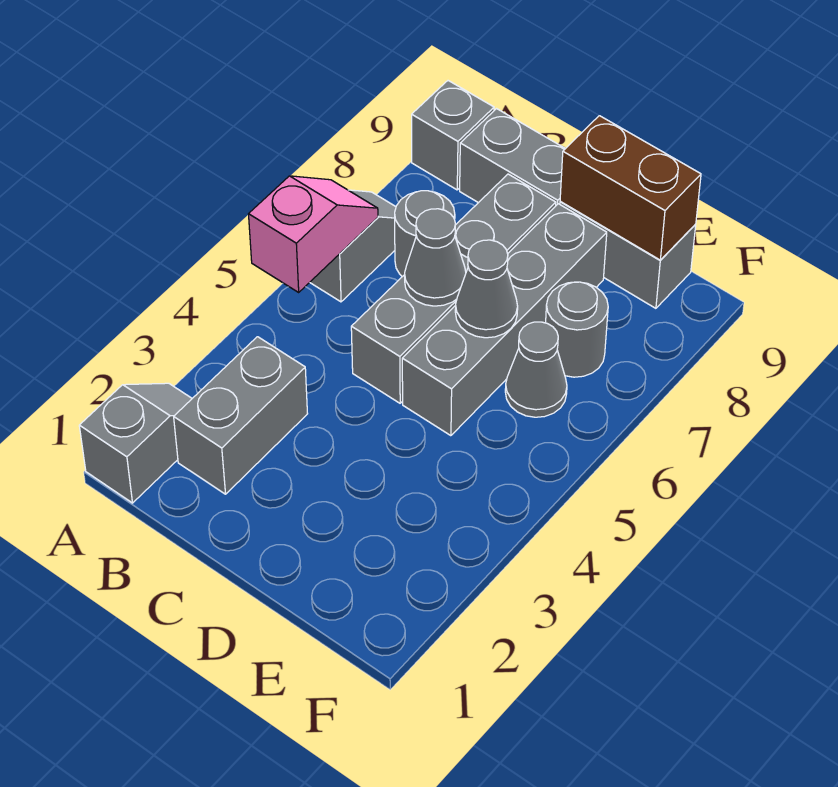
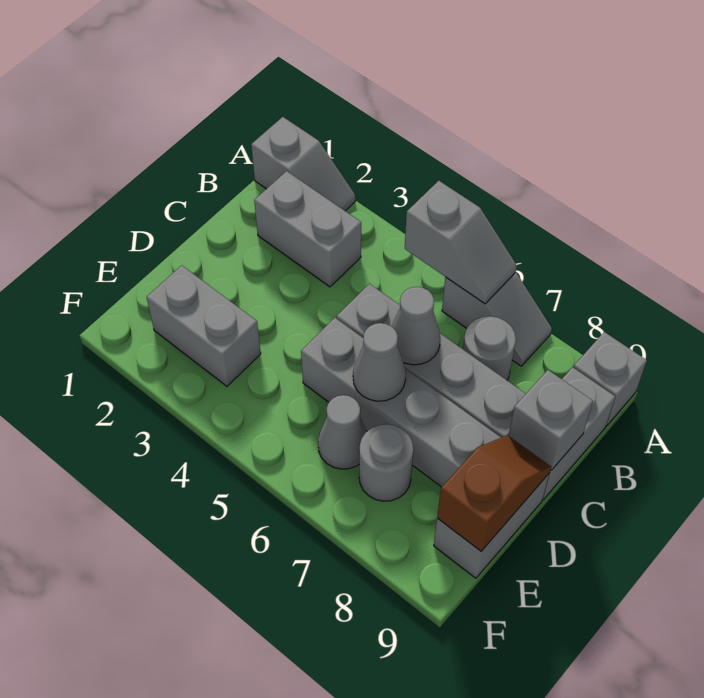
pink slope A5:A6 level 2 top 5 -> grey slope A5:A6 level 2 top 5
none -> grey brick C9 level 2
brown brick D9:E9 level 2 -> brown slope D9:E9 level 2 top E
none -> grey brick E2:E3 level 1

